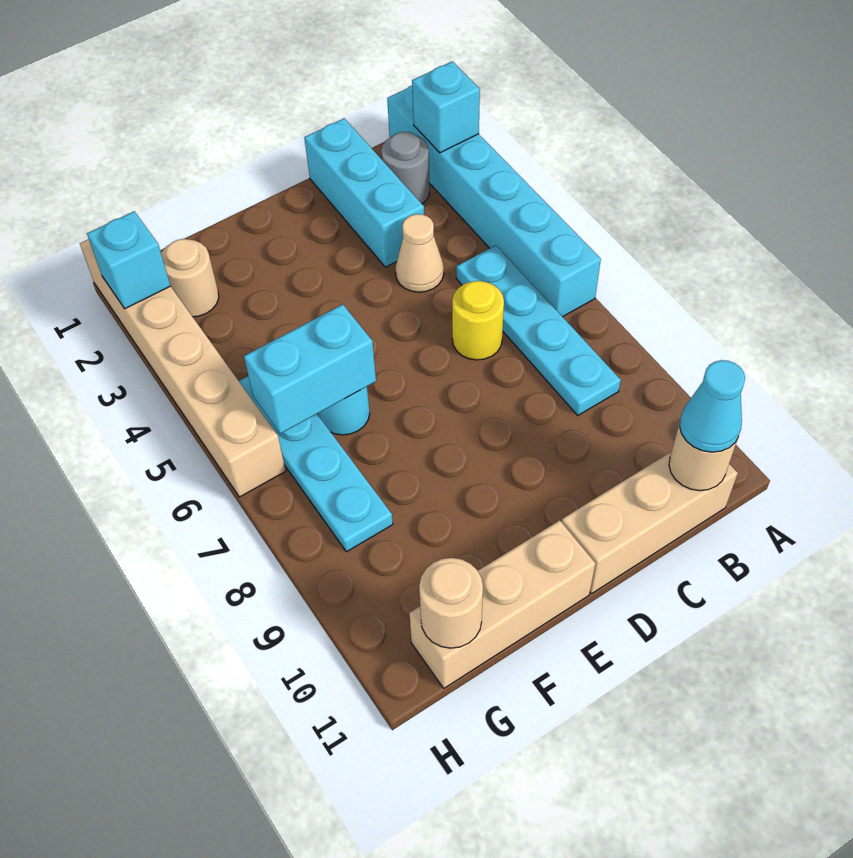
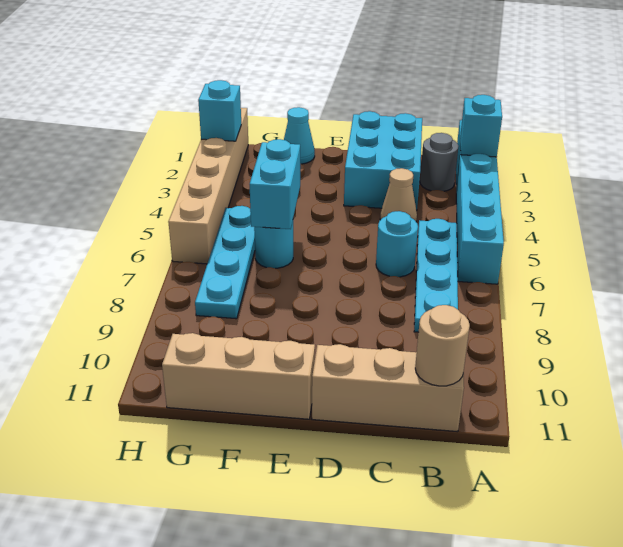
cyan cone B11 level 3 -> cyan cone F1 level 1
cyan brick C1:C3 level 1 -> cyan brick C1:D3 level 1
yellow round brick C6 level 1 -> cyan round brick C6 level 1
cyan brick F6:G6 level 2 -> cyan brick F5:F6 level 2
tan round brick G2 level 1 -> none
tan round brick G11 level 2 -> none

